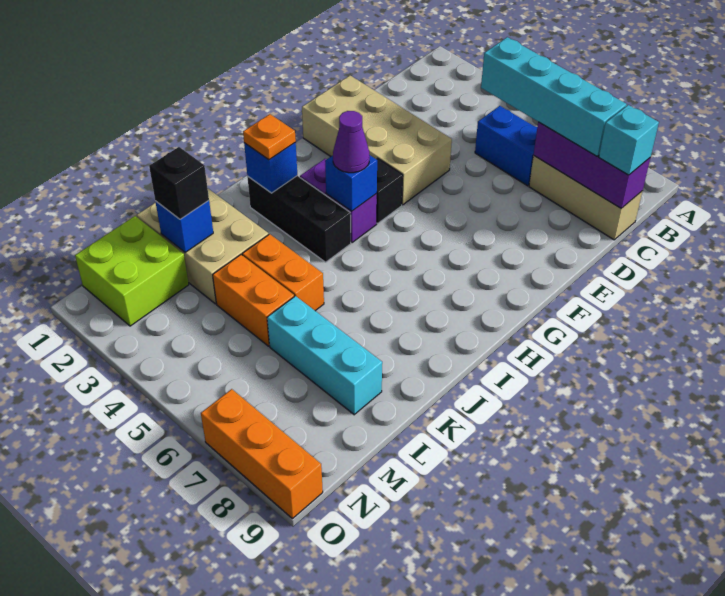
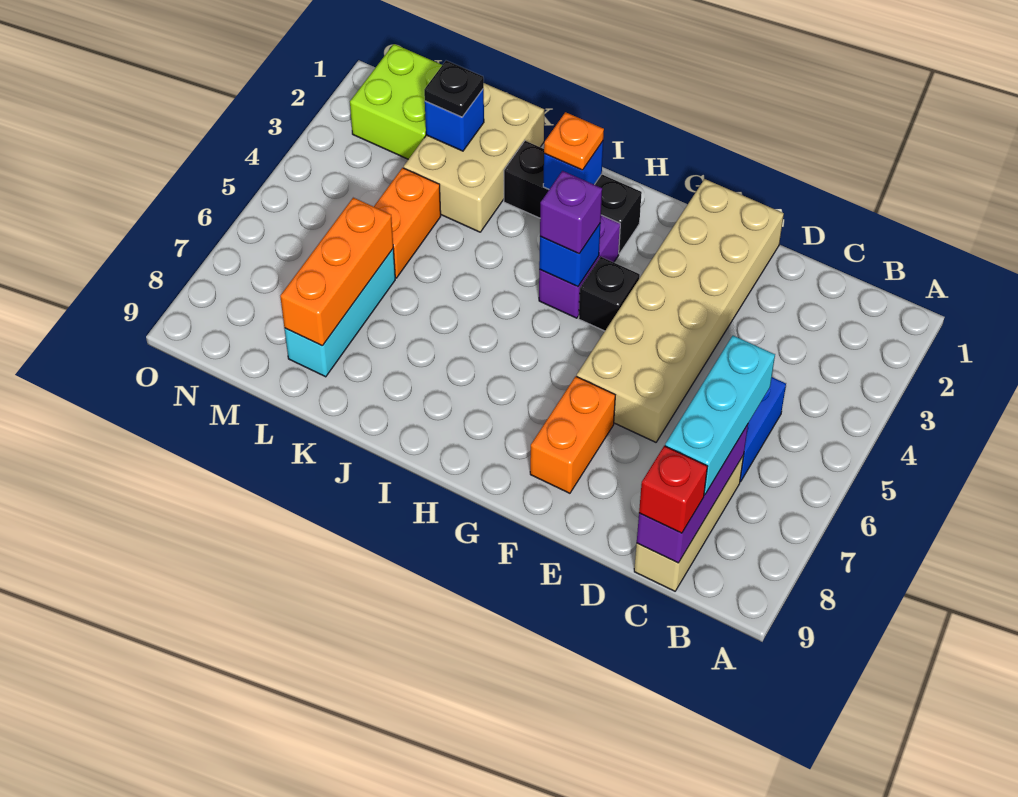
cyan brick C5:C8 level 3 -> cyan brick C6:C8 level 3
cyan brick C9 level 3 -> red brick C9 level 3
tan brick E1:F4 level 1 -> tan brick E1:F6 level 1
purple cone H4 level 3 -> purple brick H4 level 3
black brick I2:I4 level 1 -> black brick H2:J2 level 1
orange brick K4:K5 level 1 -> orange brick F7:F8 level 1
black brick L2 level 3 -> black plate L2 level 3
orange brick O7:O9 level 1 -> orange brick L6:L8 level 2

